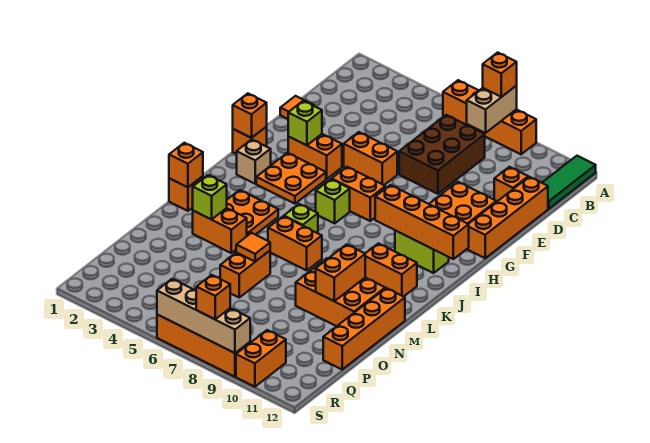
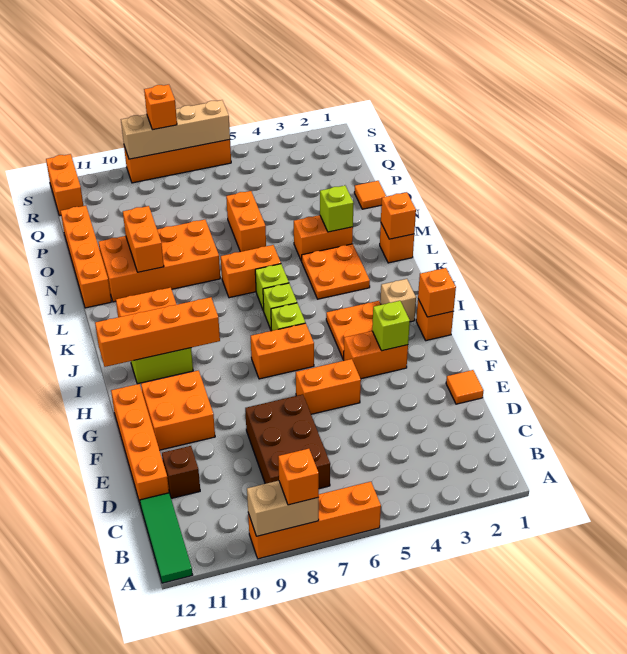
tan brick A8:B8 level 2 -> tan brick A8:A9 level 2
orange brick D11 level 1 -> brown brick D11 level 1
none -> lime brick J6 level 1
orange brick M9:N11 level 1 -> orange brick M8:N11 level 1
orange tile N6 level 2 -> orange tile O1 level 1
orange brick R10:S10 level 1 -> orange brick R12:S12 level 1

